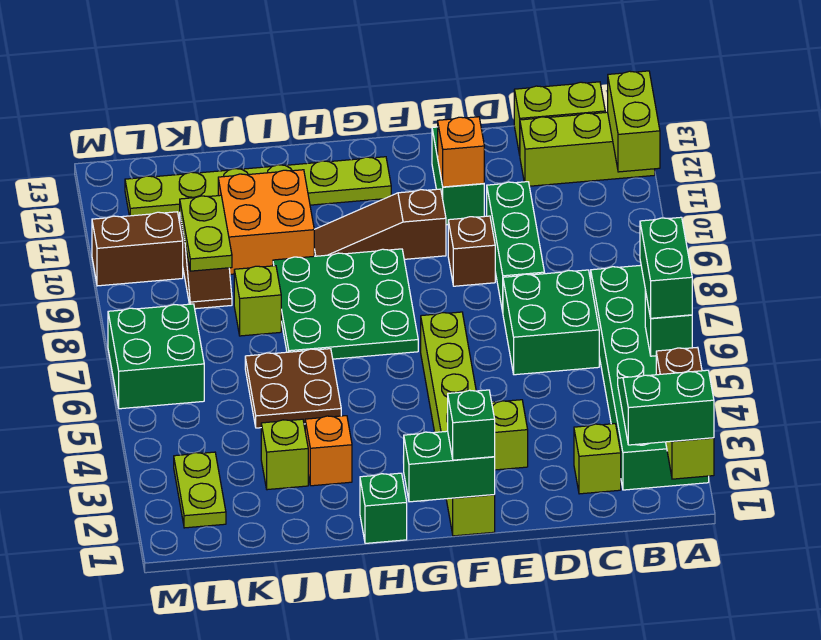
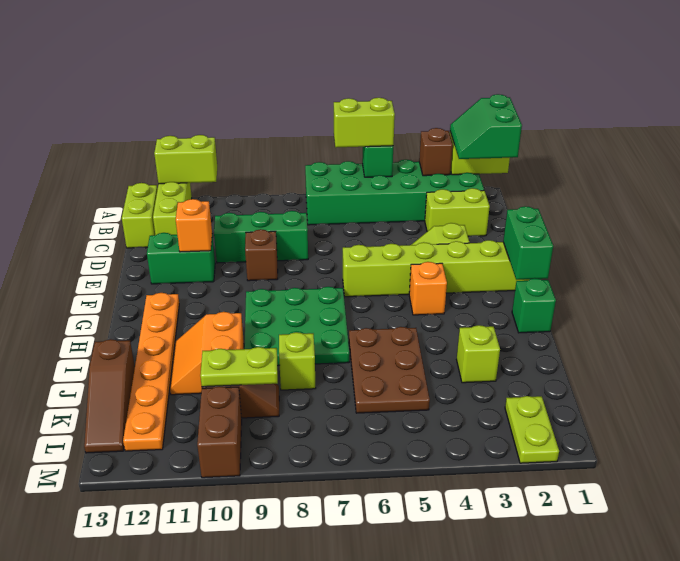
green brick A5:A6 level 3 -> lime brick A5:A6 level 3
lime brick C2 level 1 -> lime brick C2:C3 level 1
green brick C6:D7 level 1 -> none
green brick F1 level 3 -> none
brown slope F10:H10 level 1 top F -> brown slope J13:L13 level 1 top J
lime plate G12:L12 level 1 -> orange plate G12:L12 level 1
orange brick I3 level 1 -> orange brick G4 level 1
brown plate I5:J6 level 1 -> brown plate I5:K6 level 1
orange brick I10:J11 level 1 -> orange slope I10:J11 level 1 top 10
lime plate L2:L3 level 1 -> lime plate L2:M2 level 1
green brick L6:M7 level 1 -> none

